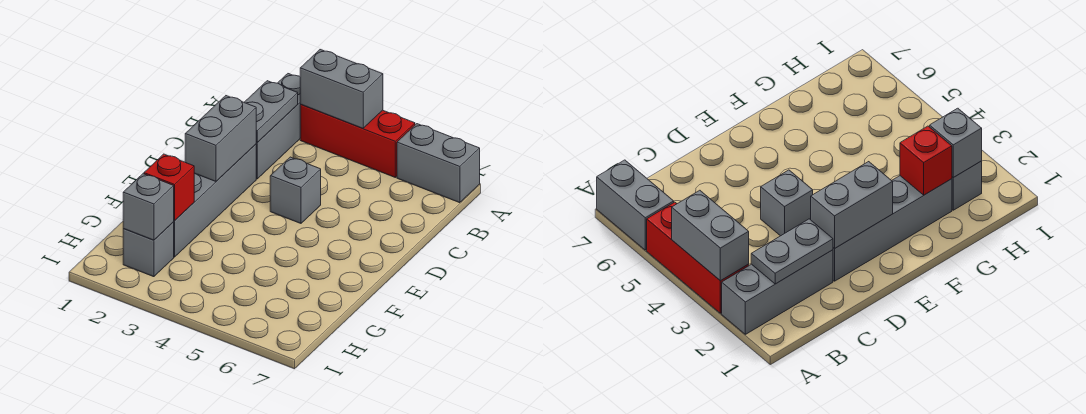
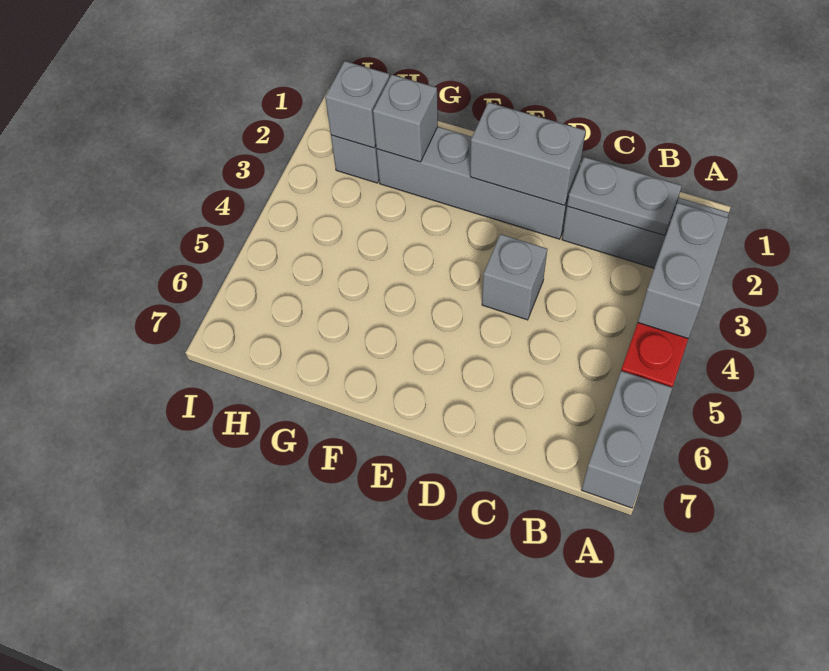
red brick G2 level 2 -> grey brick G2 level 2

